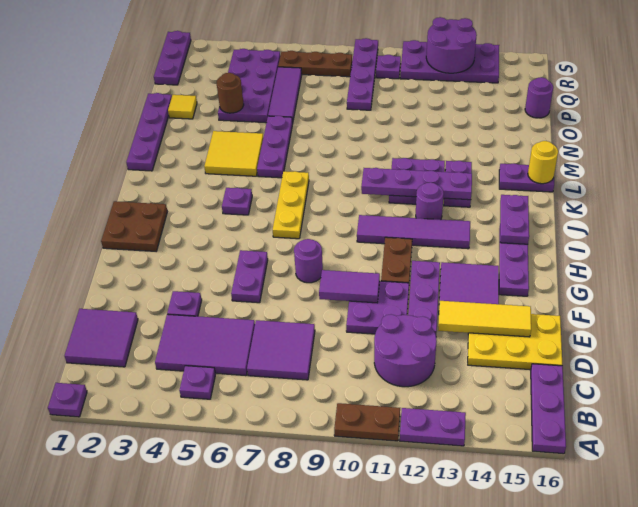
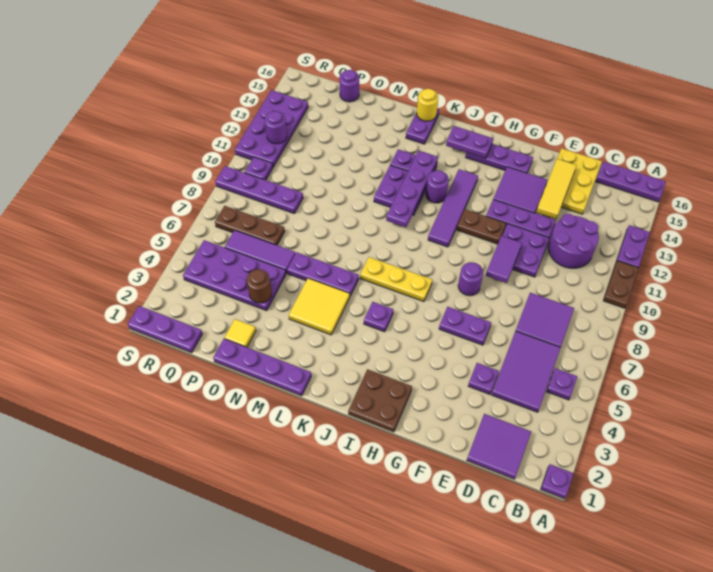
brown plate R6:R8 level 1 -> brown plate P7:R7 level 1
purple round brick R12:S13 level 2 -> purple round brick R12 level 2

